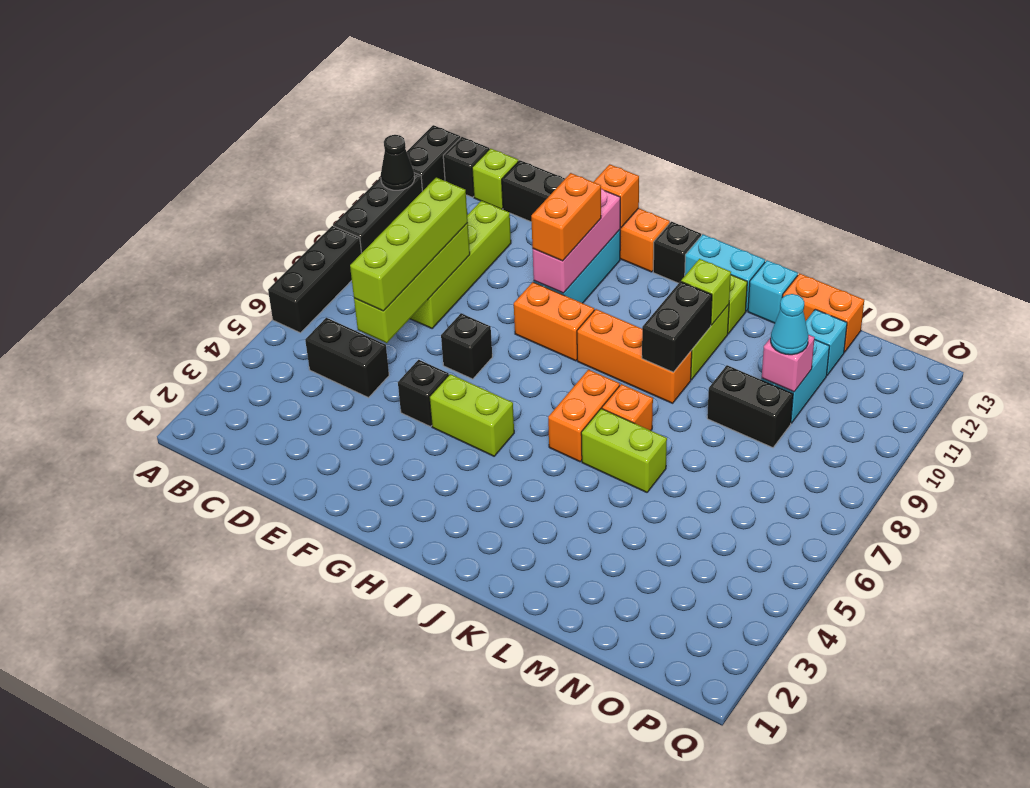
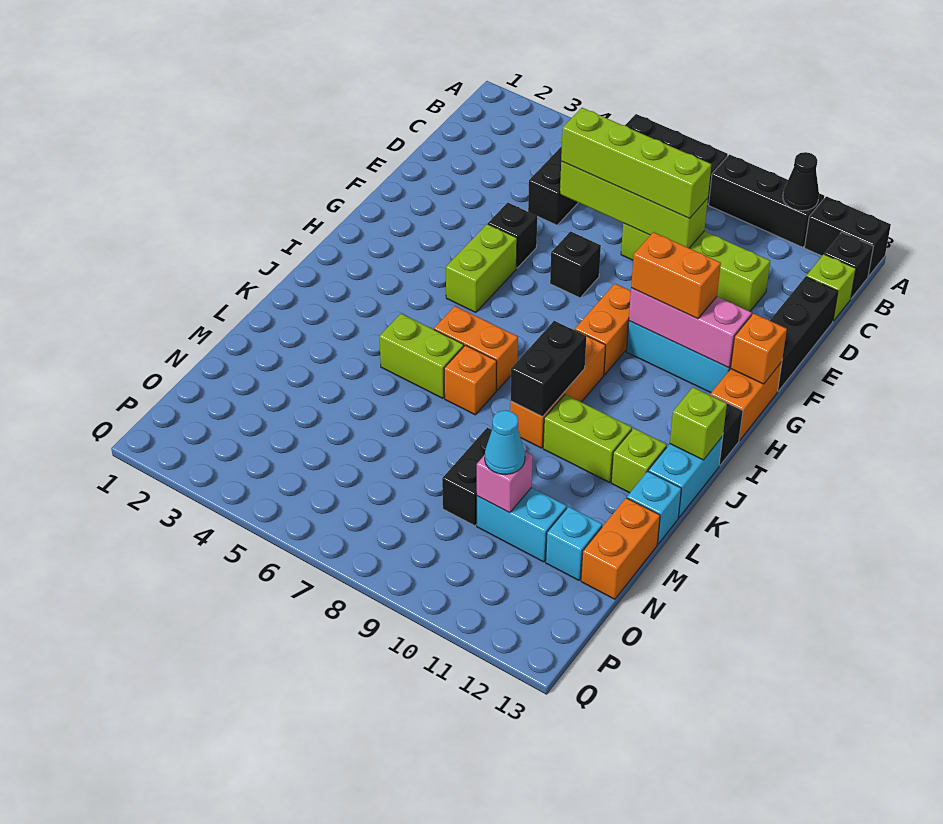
lime brick K6:L6 level 1 -> lime brick K5:K6 level 1
black brick K9:K10 level 2 -> black brick J9:K9 level 2
lime brick K11 level 2 -> lime brick J13 level 2

